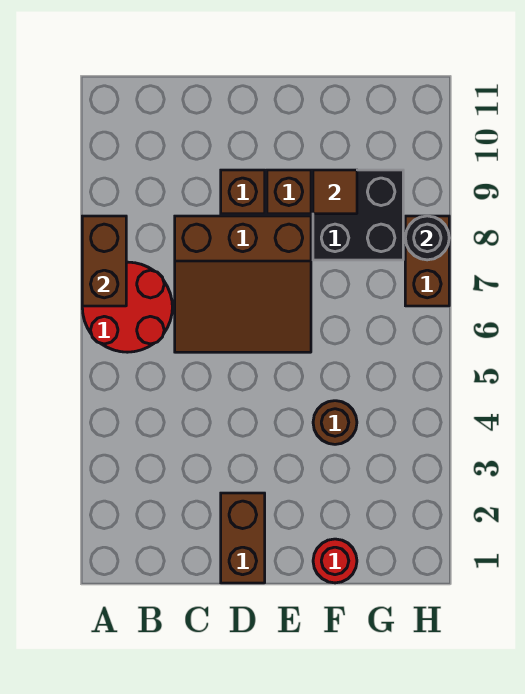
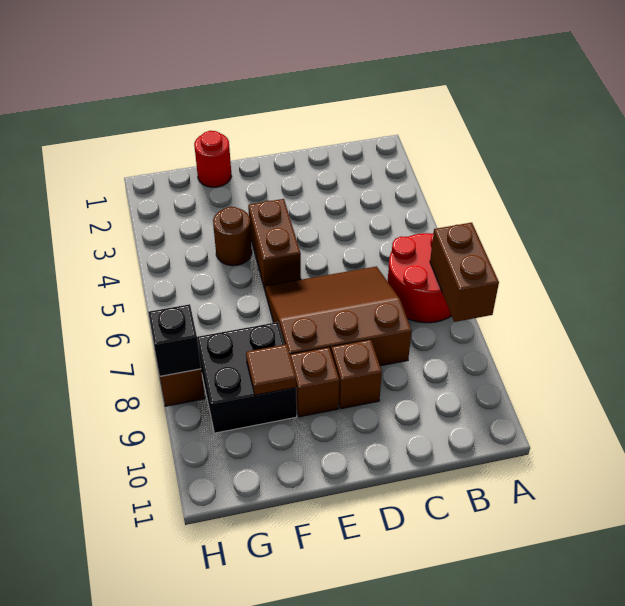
brown brick D1:D2 level 1 -> brown brick E4:E5 level 1
black round brick H8 level 2 -> black brick H8 level 2

